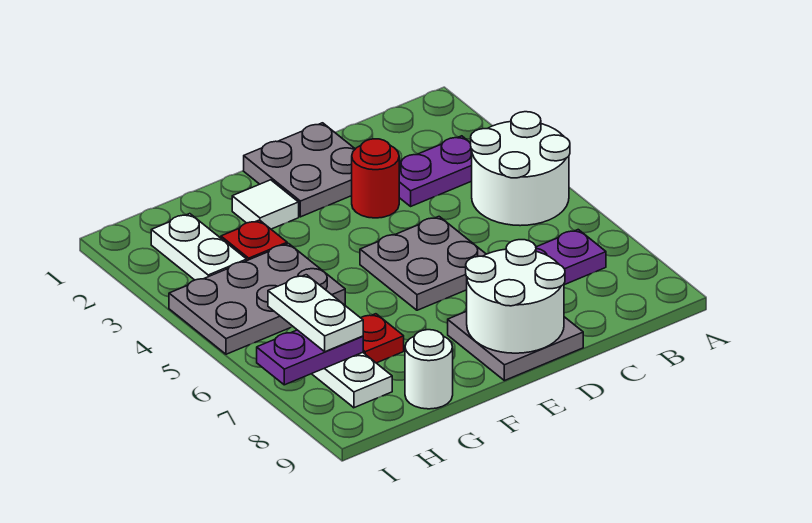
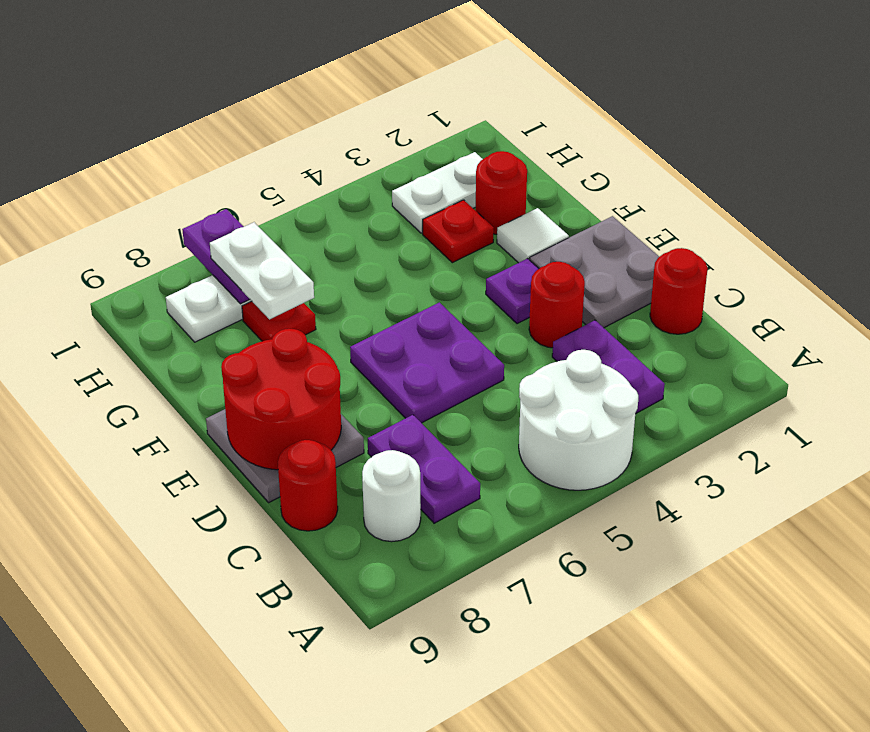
none -> red round brick C1 level 1
none -> red round brick C9 level 1
grey plate D5:E6 level 1 -> purple plate D5:E6 level 1
white round brick D8:E9 level 2 -> red round brick D8:E9 level 2
none -> purple plate E3 level 1
none -> red round brick G2 level 1
grey plate G4:I5 level 1 -> none
white round brick G9 level 1 -> white round brick B8 level 1
white plate H6:H7 level 3 -> white plate G7:H7 level 3

